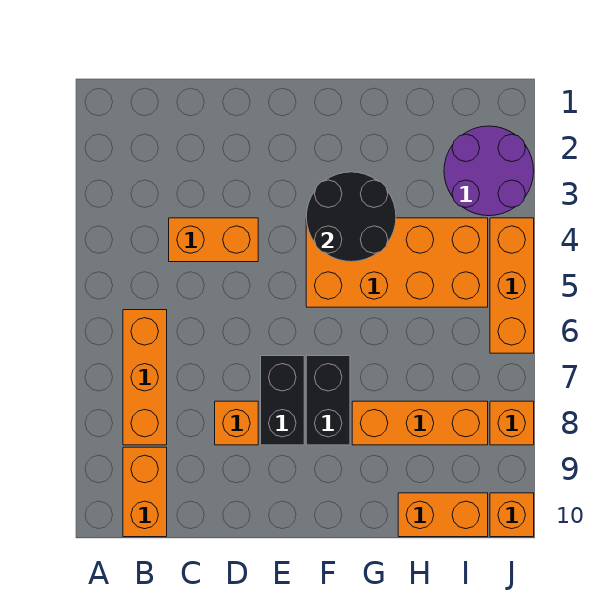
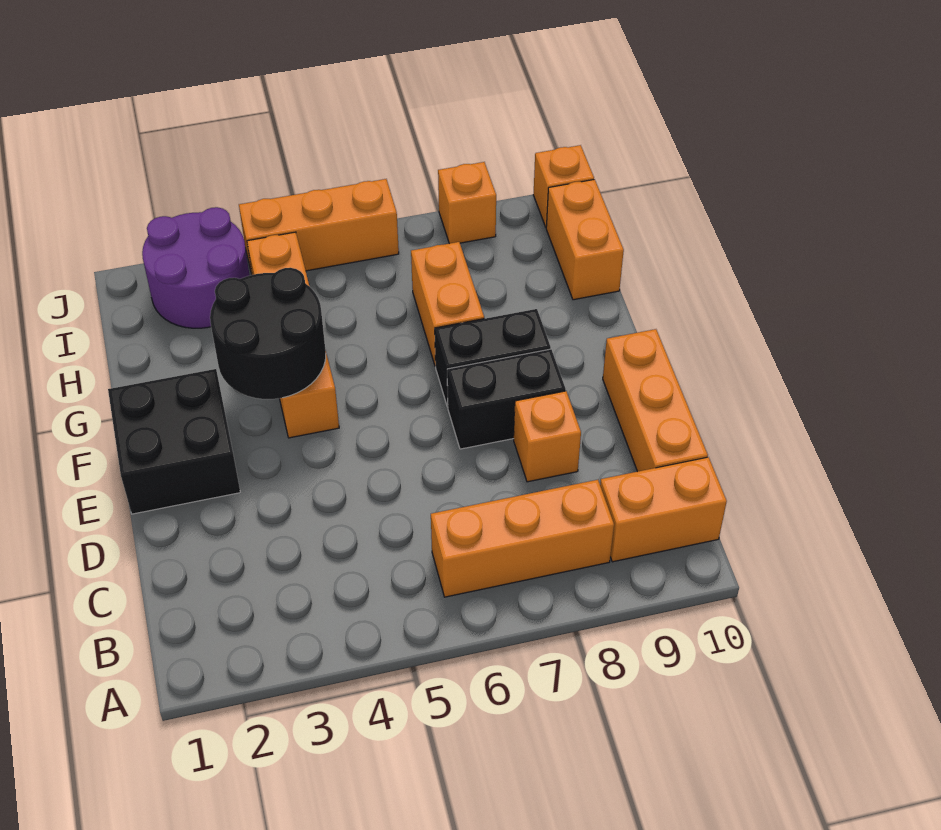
orange brick C4:D4 level 1 -> orange brick G7:H7 level 1
none -> black brick E1:F2 level 1
orange brick F4:I5 level 1 -> orange brick F4:I4 level 1
orange brick G8:I8 level 1 -> orange brick C10:E10 level 1

